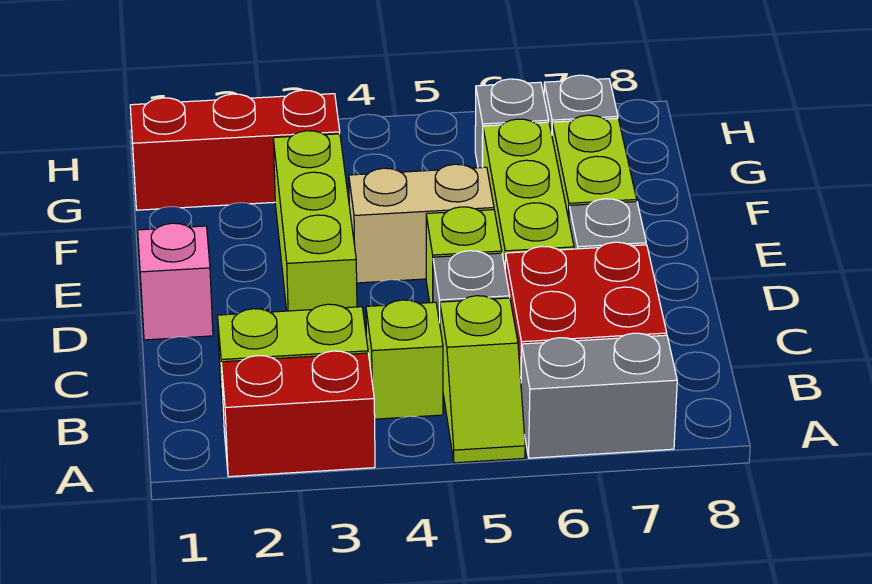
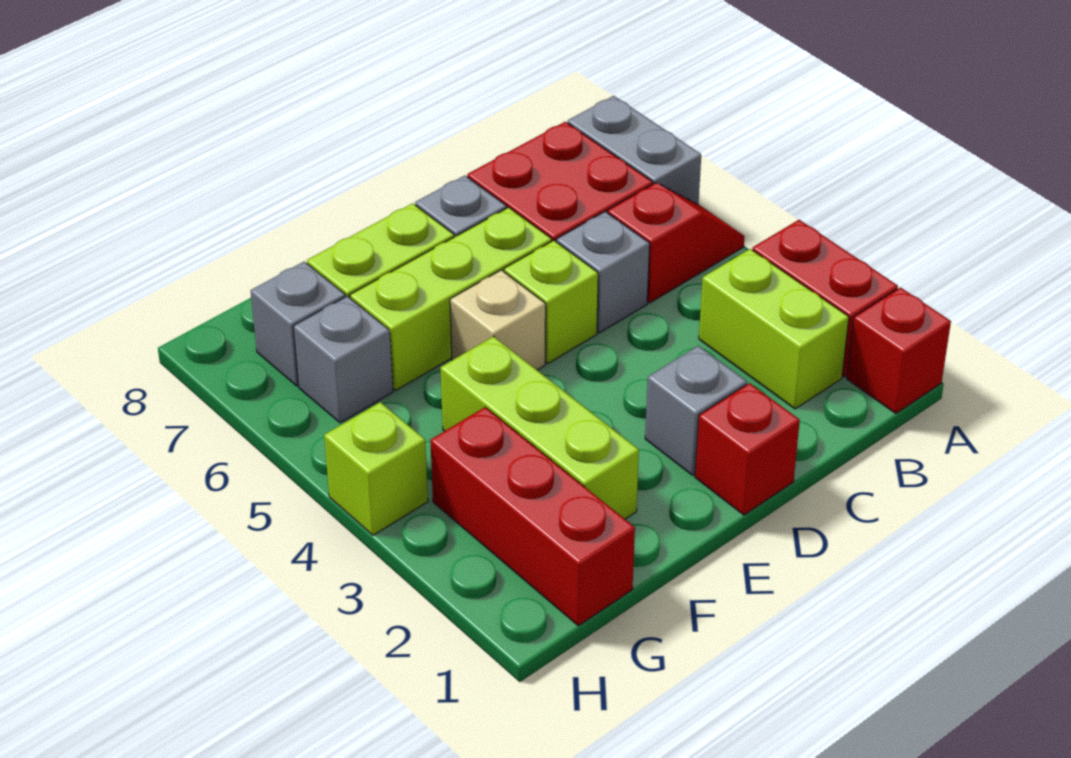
none -> red brick A1 level 1
lime slope A5:B5 level 1 top B -> red slope A5:B5 level 1 top B
lime brick B4 level 1 -> lime brick H4 level 1
pink brick D1 level 1 -> red brick D1 level 1
none -> grey brick D2 level 1
lime brick D3:F3 level 1 -> lime brick F2:F4 level 1
tan brick E4:E5 level 1 -> tan brick E5 level 1

